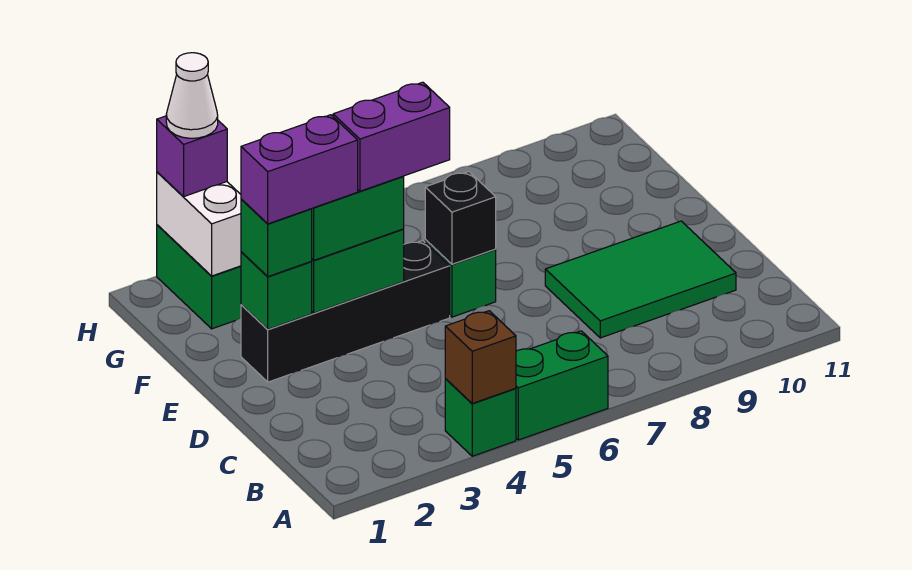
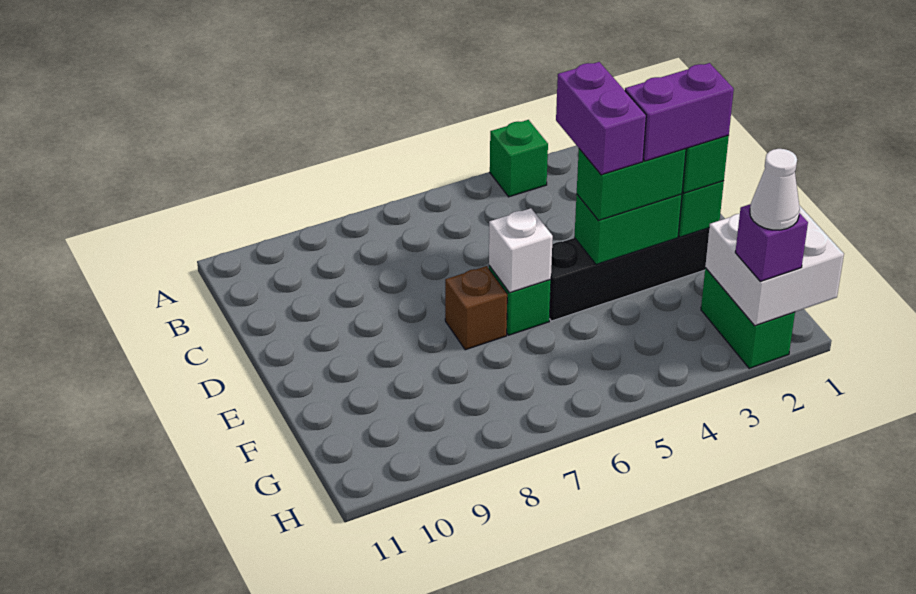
brown brick A4 level 2 -> brown brick E7 level 1
green brick A5:A6 level 1 -> none
green tile C8:D10 level 1 -> none
purple brick E4:E5 level 4 -> purple brick D4:E4 level 4
black brick E6 level 2 -> white brick E6 level 2
white brick G2:H2 level 2 -> white brick G1:H2 level 2

